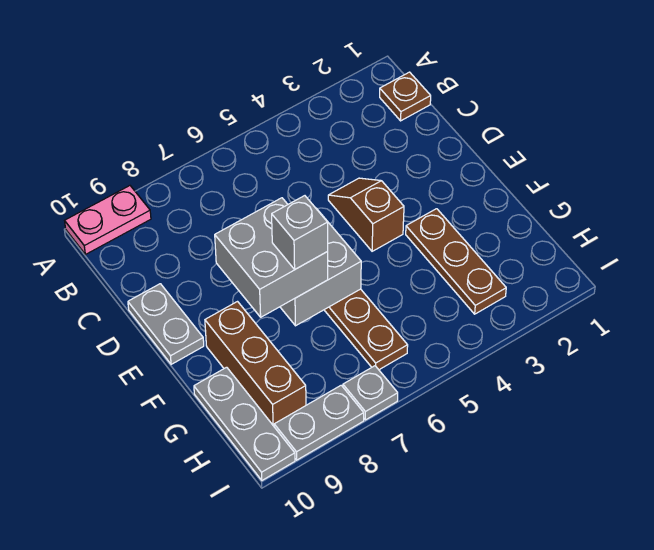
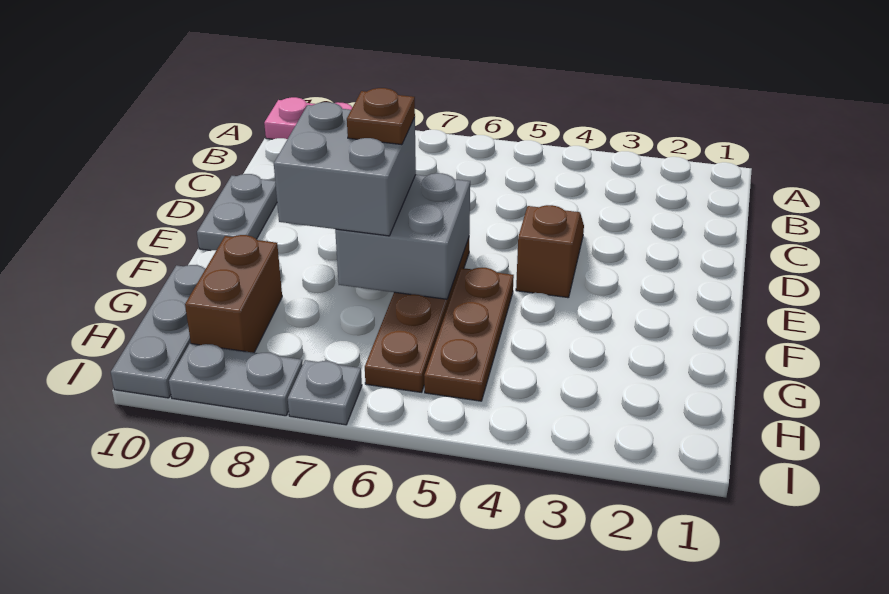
brown plate B1 level 1 -> brown plate E7 level 4
brown plate F3:H3 level 1 -> brown plate F5:H5 level 1
grey brick F7 level 4 -> none
brown brick F9:H9 level 1 -> brown brick G9:H9 level 1

